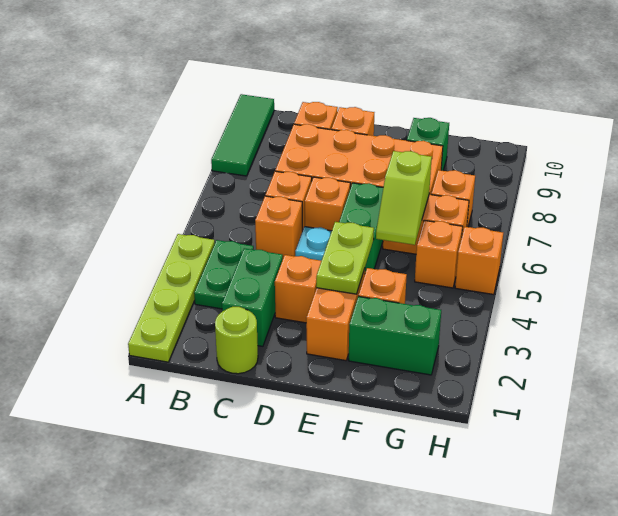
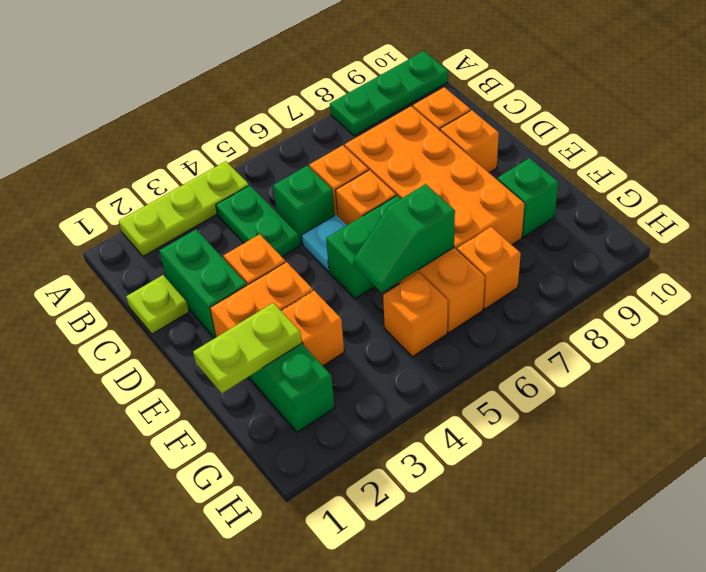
lime plate A1:A4 level 1 -> lime plate A2:A4 level 1
green tile A8:A10 level 1 -> green plate A8:A10 level 1
green plate B3:B4 level 1 -> green plate B4:C4 level 1
lime round brick C1 level 1 -> lime plate C1 level 1
green brick C2:C3 level 1 -> green brick C2:D2 level 1
orange brick C5 level 1 -> green brick C5 level 1
lime plate E3:E4 level 2 -> lime plate F1:F2 level 2
lime slope F5:F6 level 2 top 6 -> green slope F5:F6 level 2 top 6
orange brick H5 level 1 -> none

